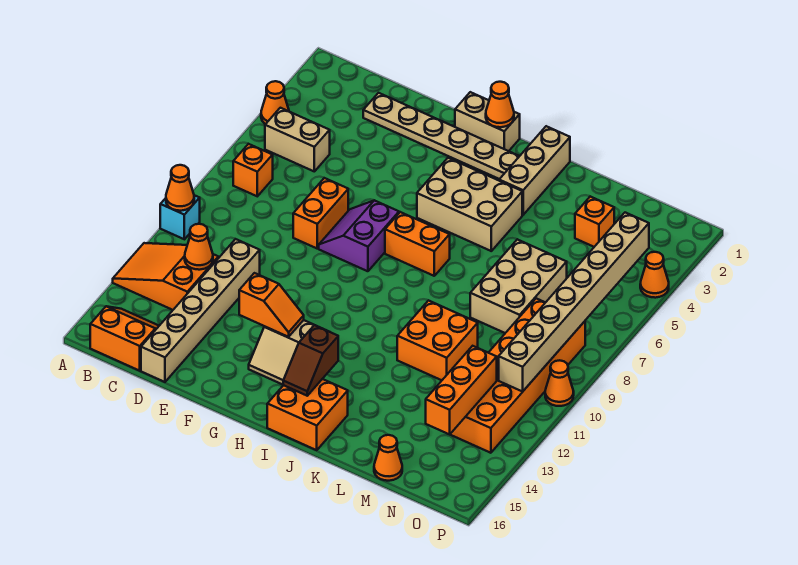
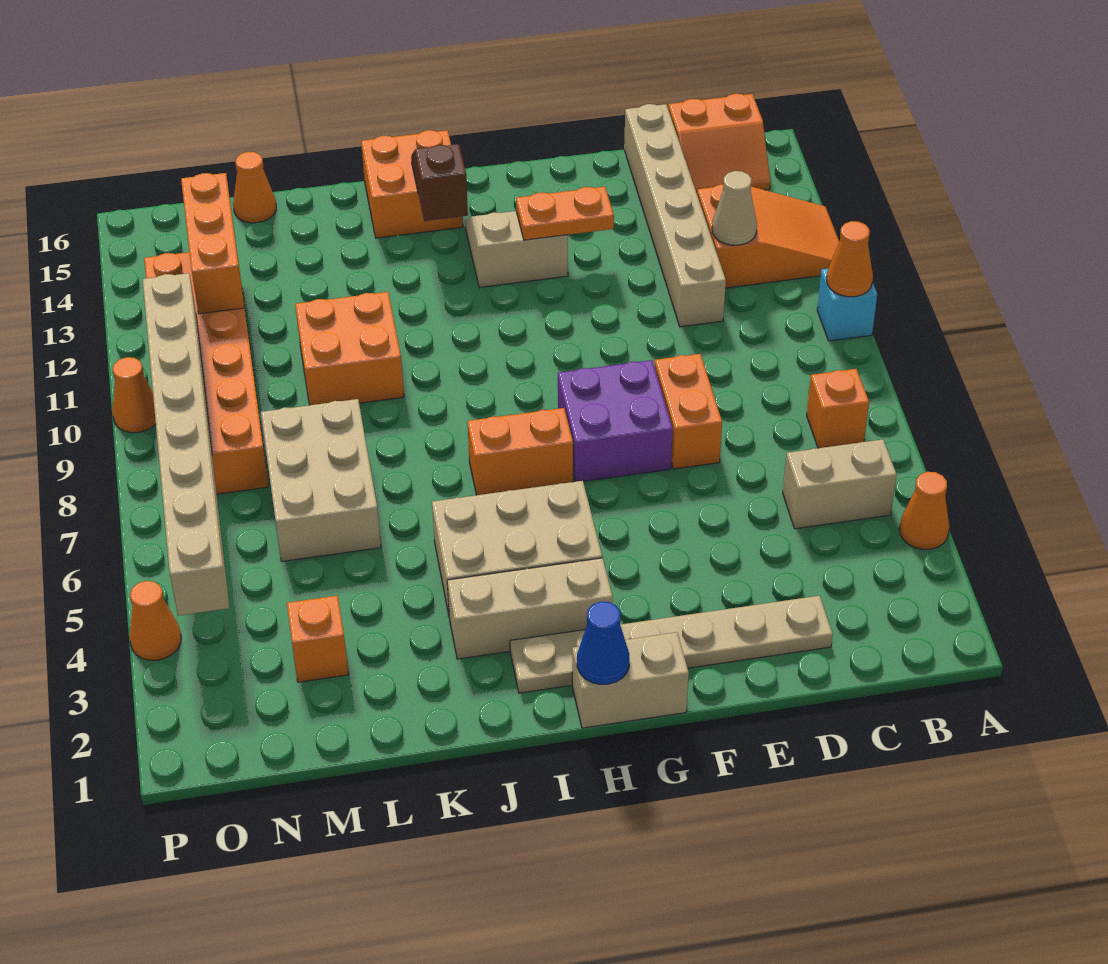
orange cone C12 level 2 -> tan cone C12 level 2
purple slope F7:G8 level 1 top G -> purple brick F7:G8 level 1
orange slope F13:G13 level 2 top F -> orange plate F13:G13 level 2
orange cone H1 level 2 -> blue cone H1 level 2
tan brick J1:J3 level 1 -> tan brick H3:J3 level 1

